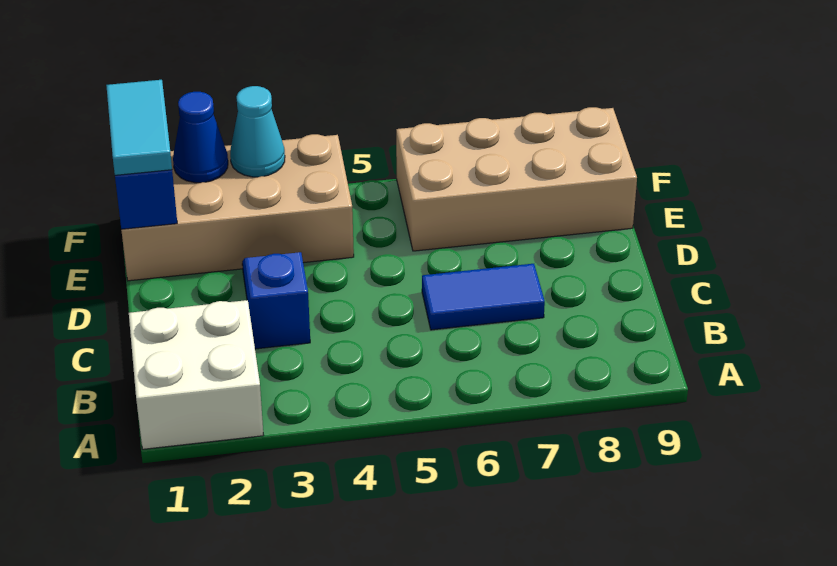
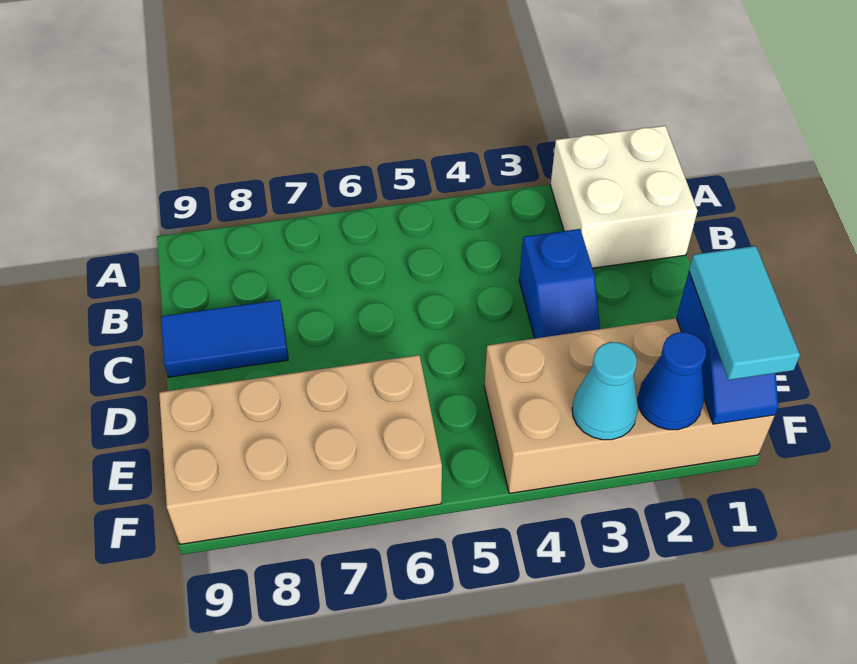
blue tile C6:C7 level 1 -> blue tile C8:C9 level 1

